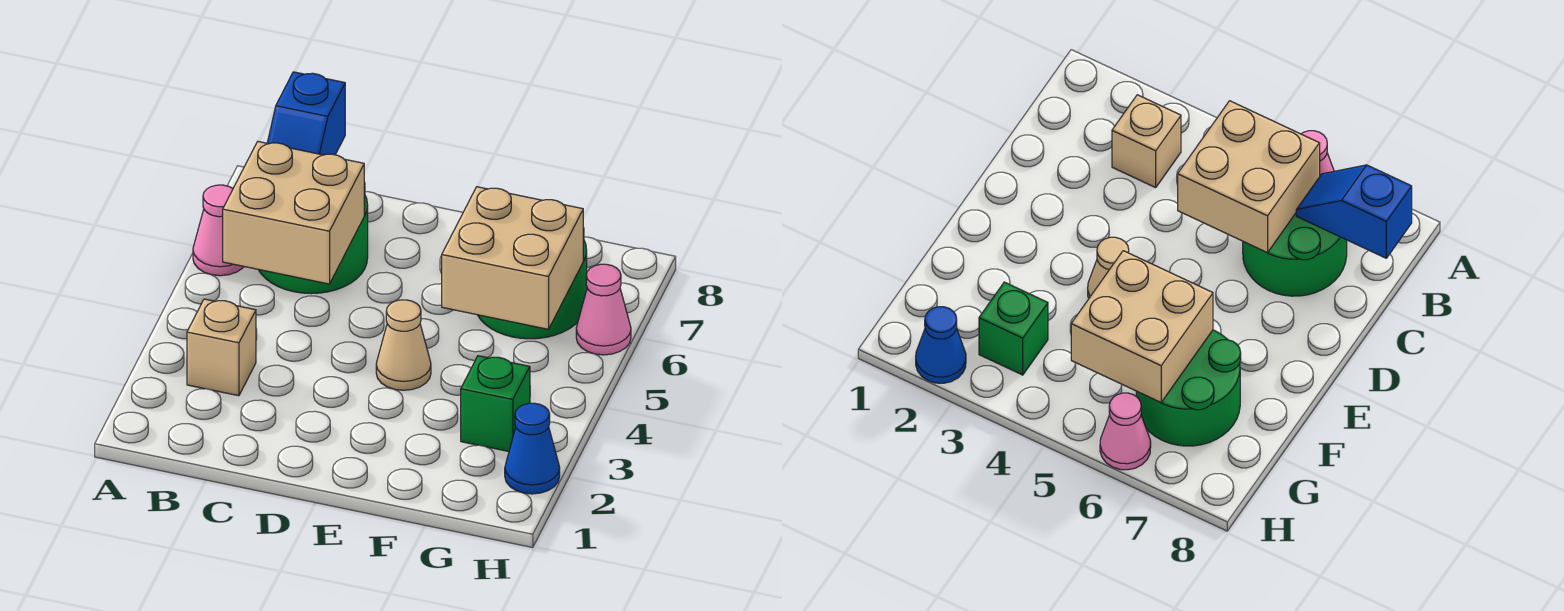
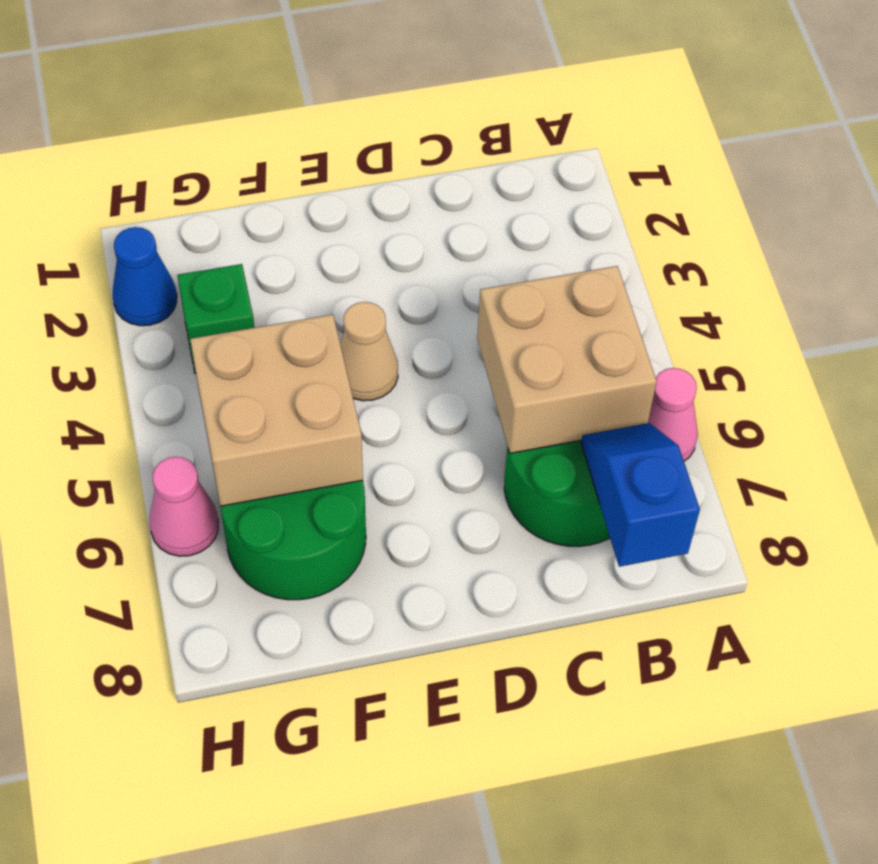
tan brick B3 level 1 -> none

